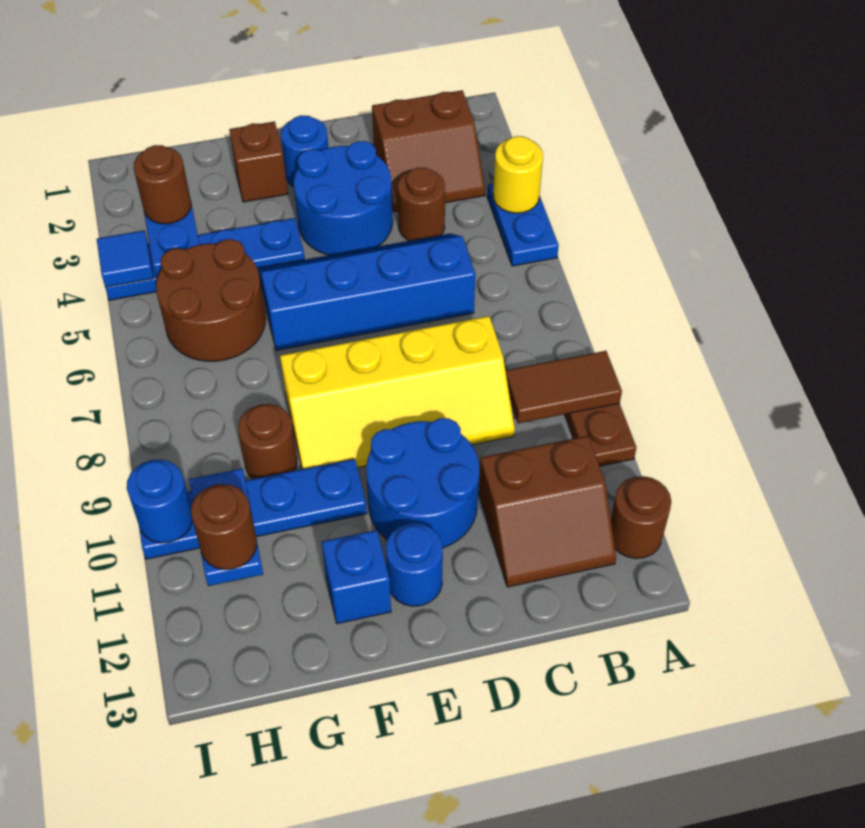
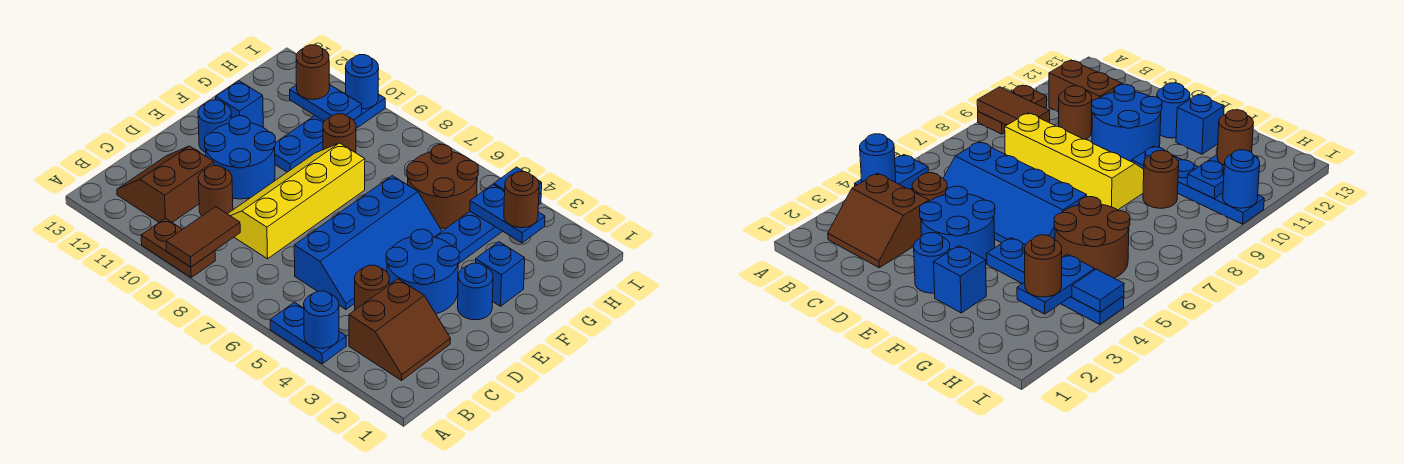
yellow round brick A4 level 2 -> blue round brick A4 level 2
brown round brick A12 level 1 -> brown round brick C10 level 1
brown slope B2:C3 level 1 top 2 -> brown slope B2:C3 level 1 top 3
brown brick F2 level 1 -> blue brick F2 level 1

